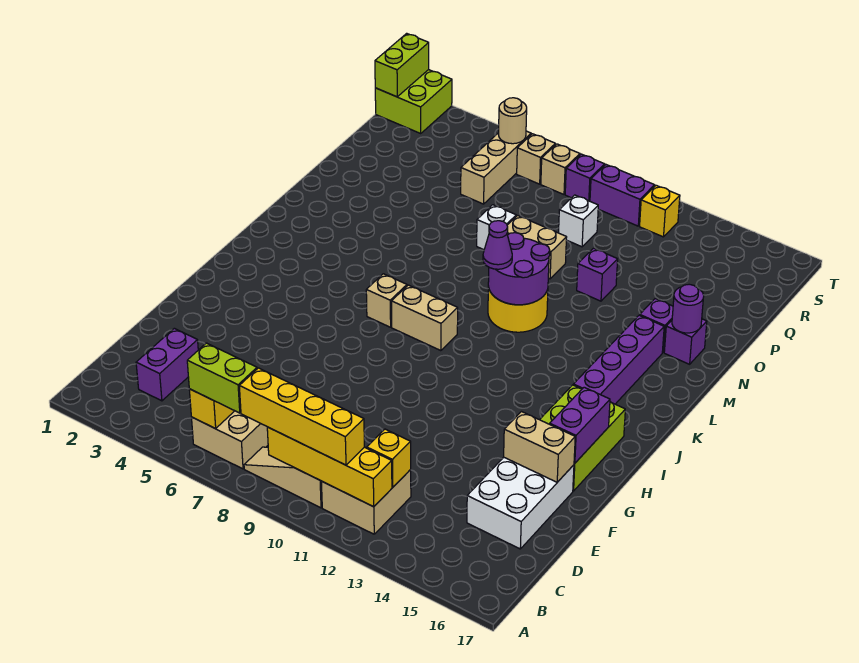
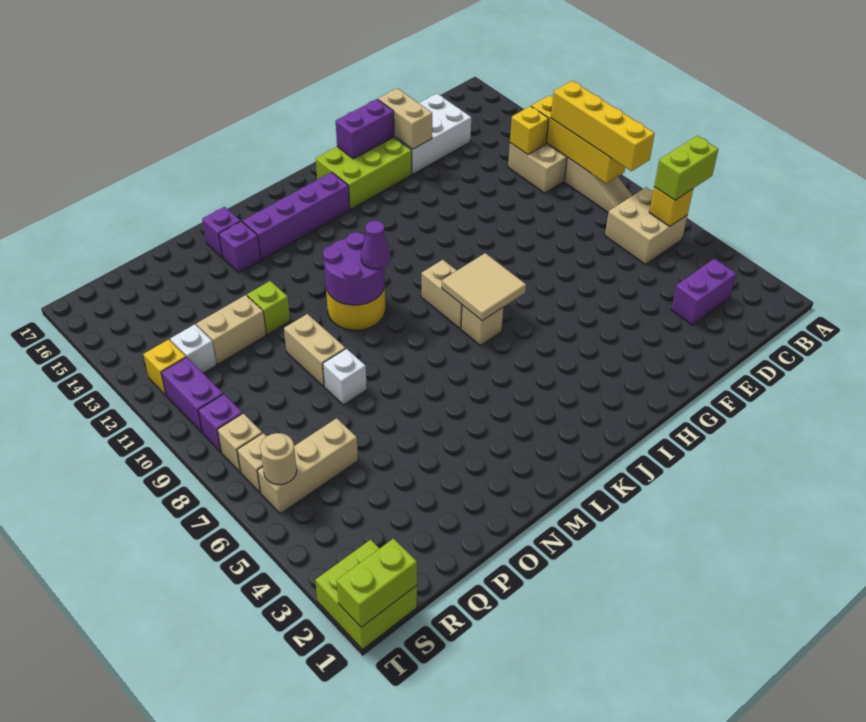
lime brick B6:B7 level 3 -> lime brick A6:B6 level 3
none -> tan tile I7:J8 level 2
purple round brick N16 level 2 -> none
purple brick O12 level 1 -> lime brick O12 level 1
none -> tan brick P12:Q12 level 1
white brick Q10 level 1 -> white brick R12 level 1

